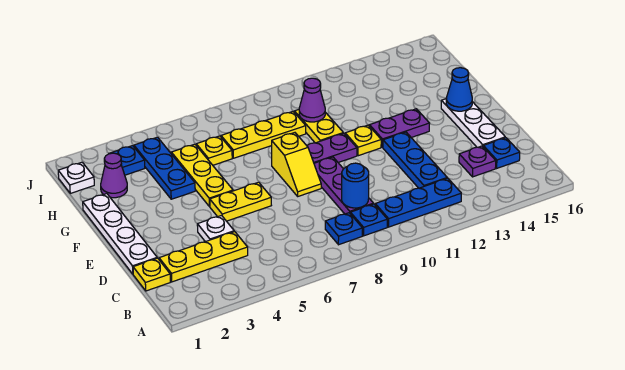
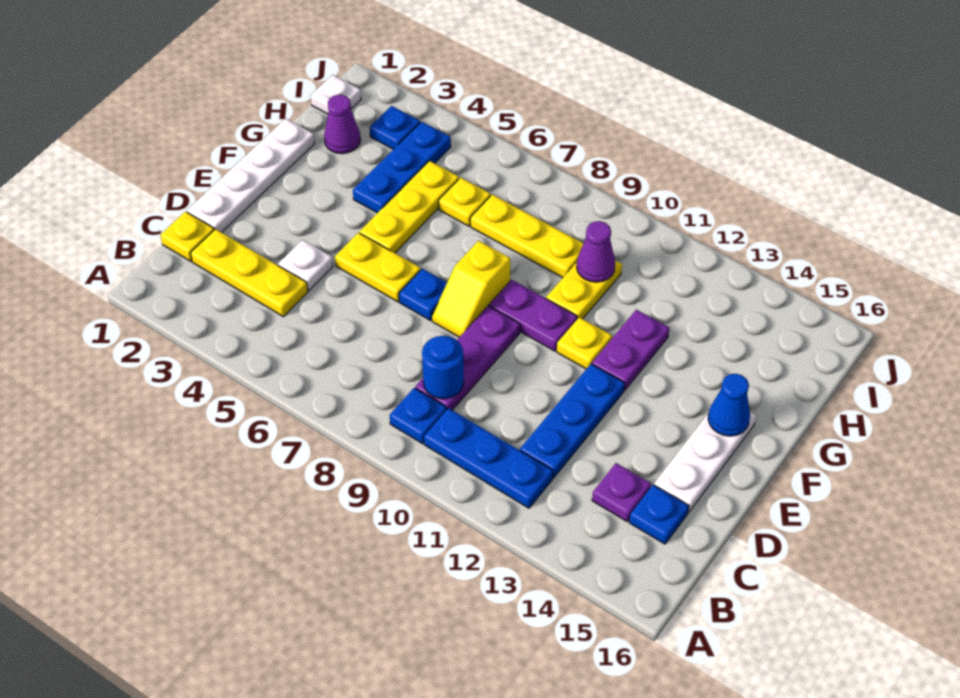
blue plate B8 level 1 -> blue plate E7 level 1
purple plate F12:F13 level 1 -> purple plate F12:G12 level 1

